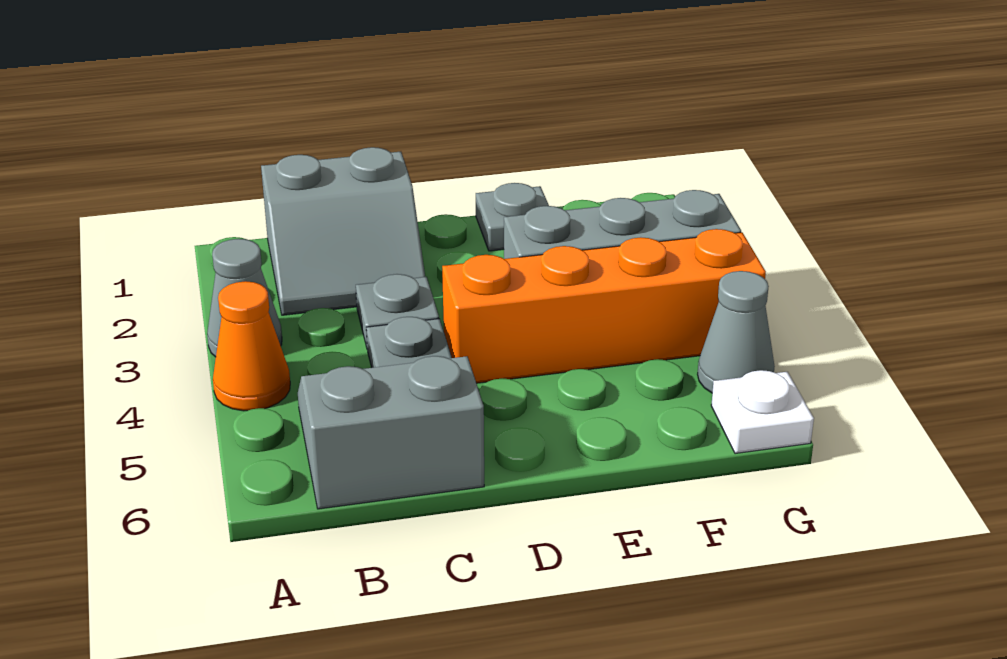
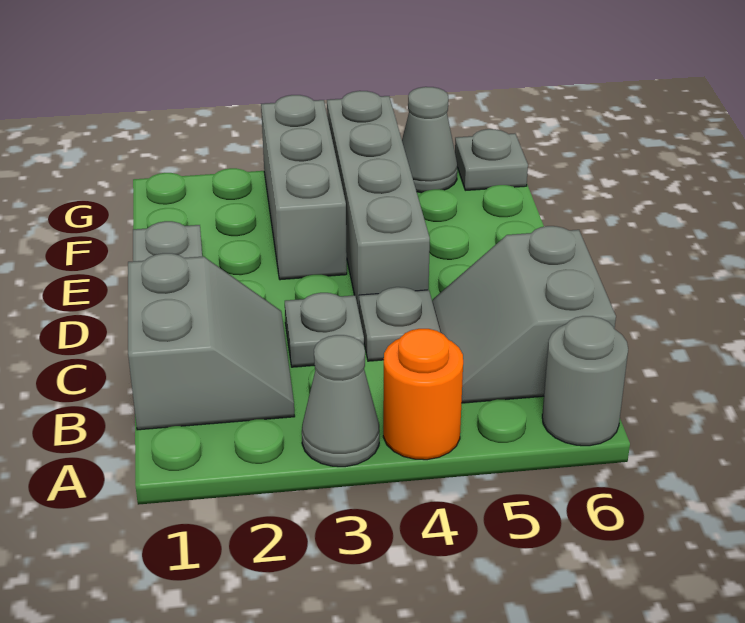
orange cone A4 level 1 -> orange round brick A4 level 1
none -> grey round brick A6 level 1
orange brick D4:G4 level 1 -> grey brick D4:G4 level 1
white plate G6 level 1 -> grey plate G6 level 1

